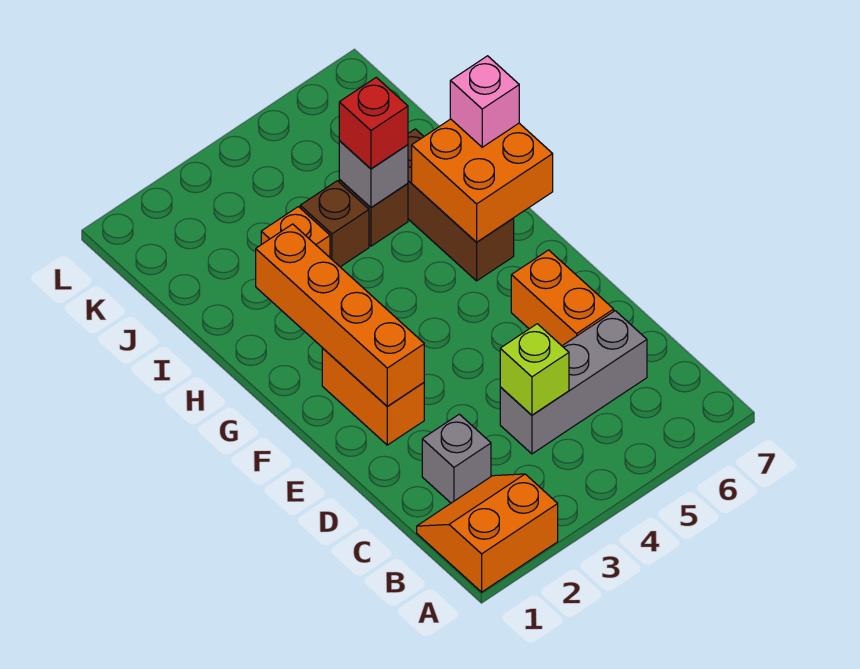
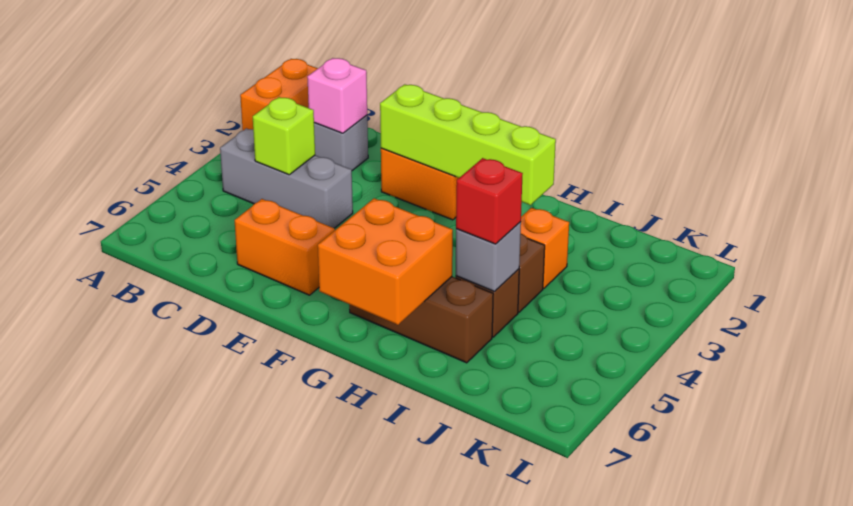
grey brick C4:C6 level 1 -> grey brick B4:D4 level 1
orange brick E2:H2 level 2 -> lime brick E2:H2 level 2
pink brick H7 level 3 -> pink brick C2 level 2

